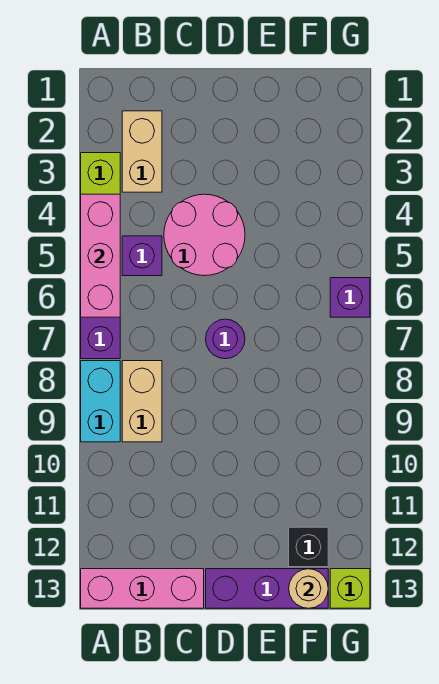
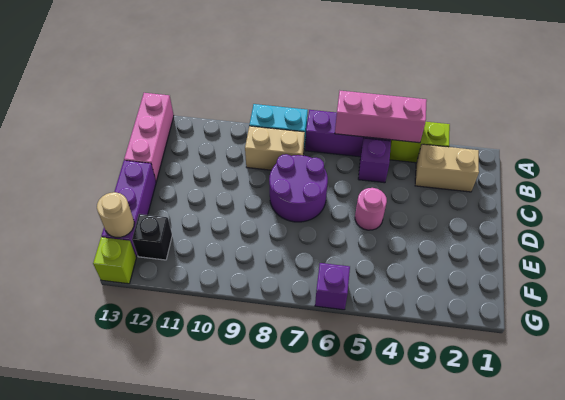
pink round brick C4:D5 level 1 -> pink round brick D5 level 1
purple round brick D7 level 1 -> purple round brick C7:D8 level 1

